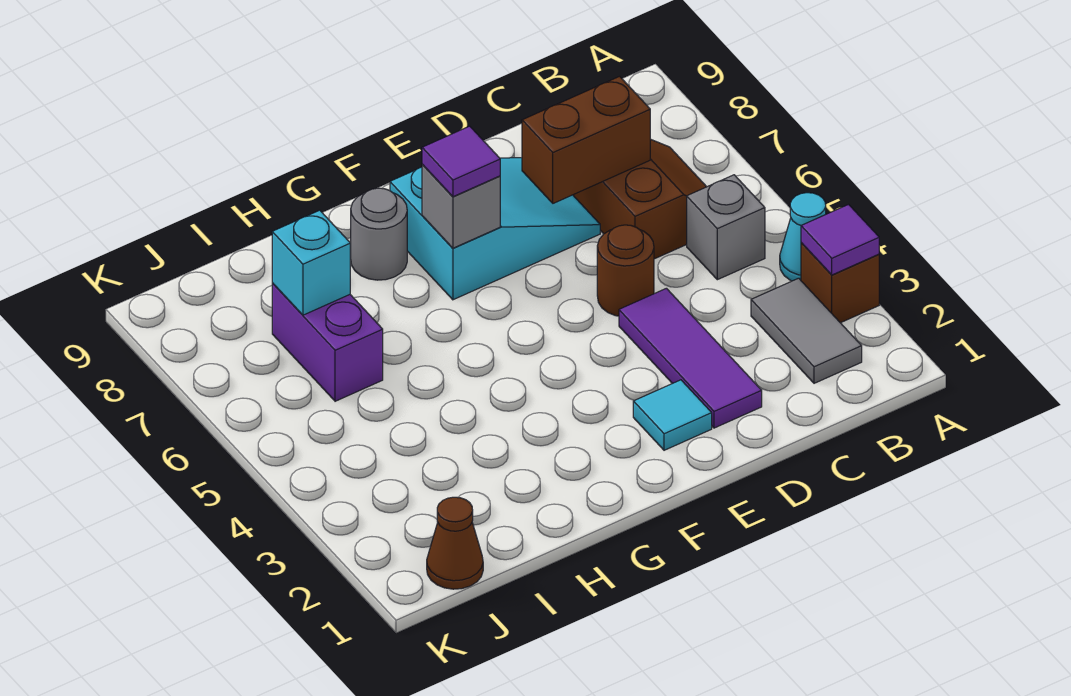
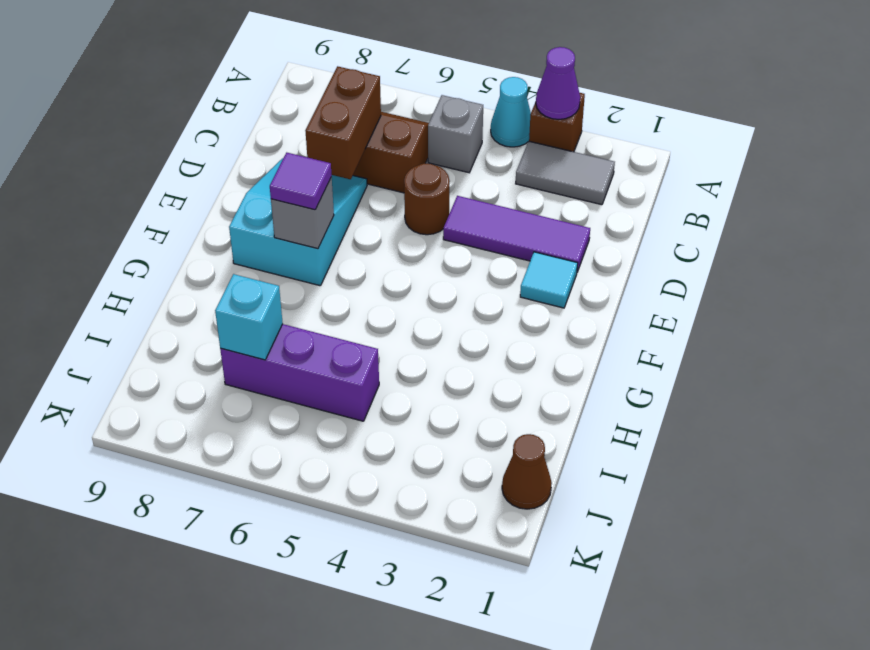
purple tile A3 level 2 -> purple cone A3 level 2
grey round brick G8 level 1 -> none
purple brick I6:I7 level 1 -> purple brick I5:I7 level 1

